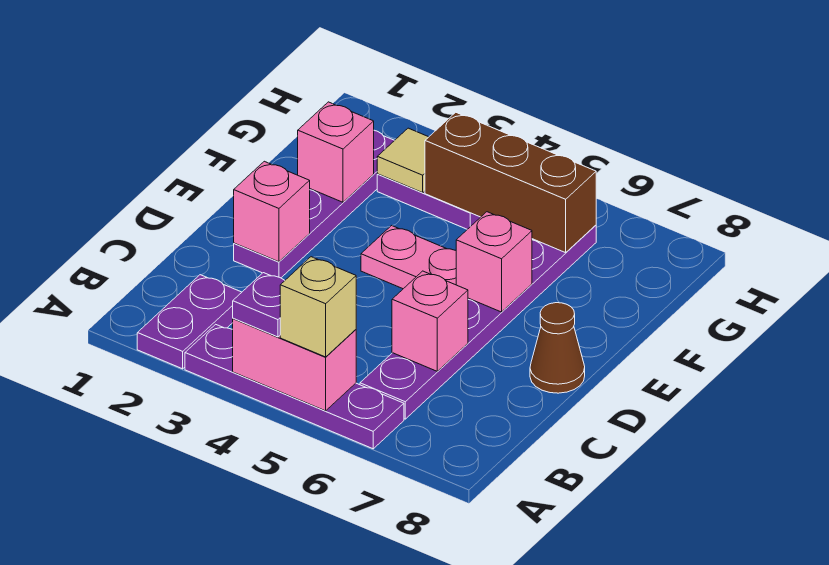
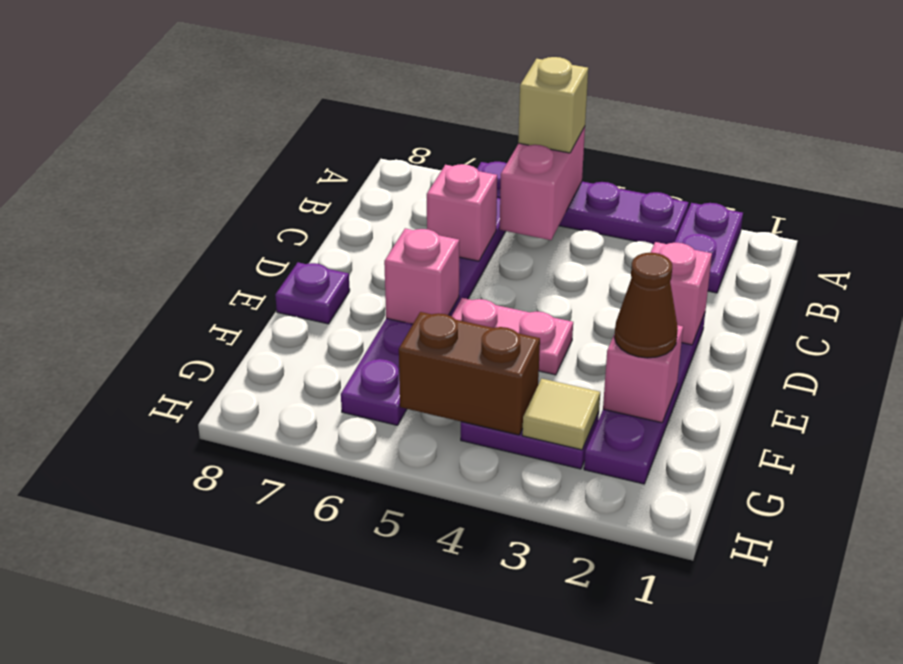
pink brick A4:A5 level 2 -> pink brick A5:B5 level 2
purple plate A4 level 3 -> purple plate E8 level 1
brown cone D8 level 1 -> brown cone F2 level 3
brown brick G4:G6 level 2 -> brown brick G4:G5 level 2

